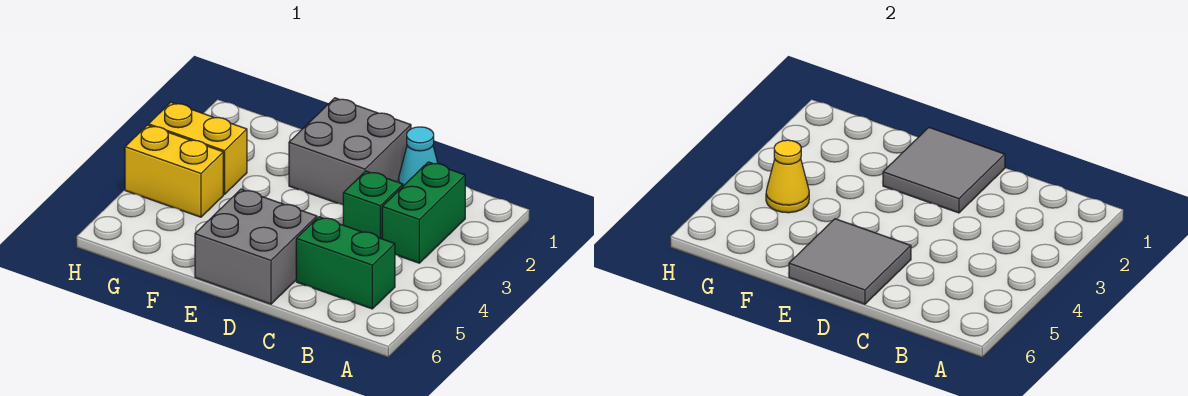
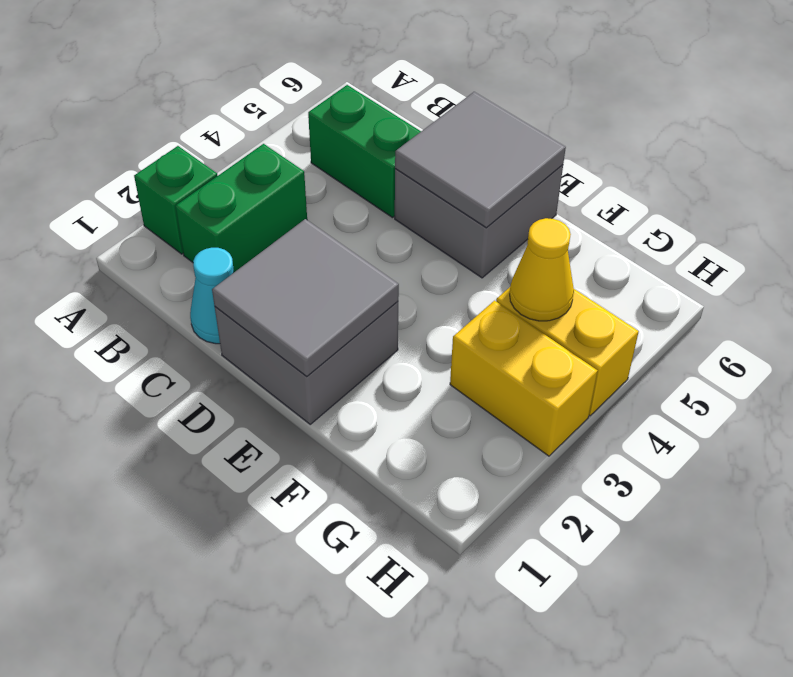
green brick C3 level 1 -> green brick A2 level 1

